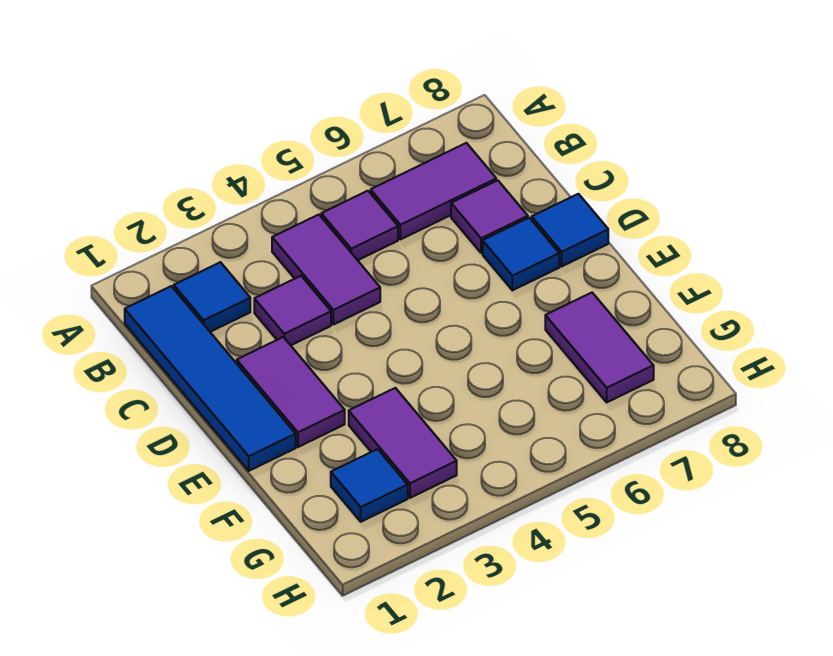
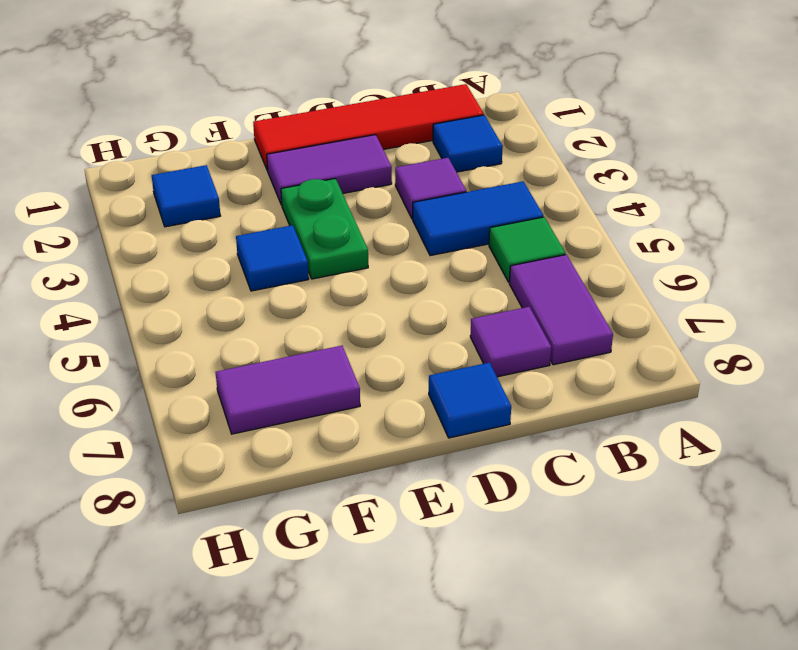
blue tile B1:E1 level 1 -> red tile B1:E1 level 1
purple tile B4:C4 level 1 -> blue tile B4:C4 level 1
purple tile B5 level 1 -> green tile B5 level 1
blue tile D7 level 1 -> blue tile F4 level 1
none -> green plate E3:E4 level 1
purple tile F3:G3 level 1 -> none

